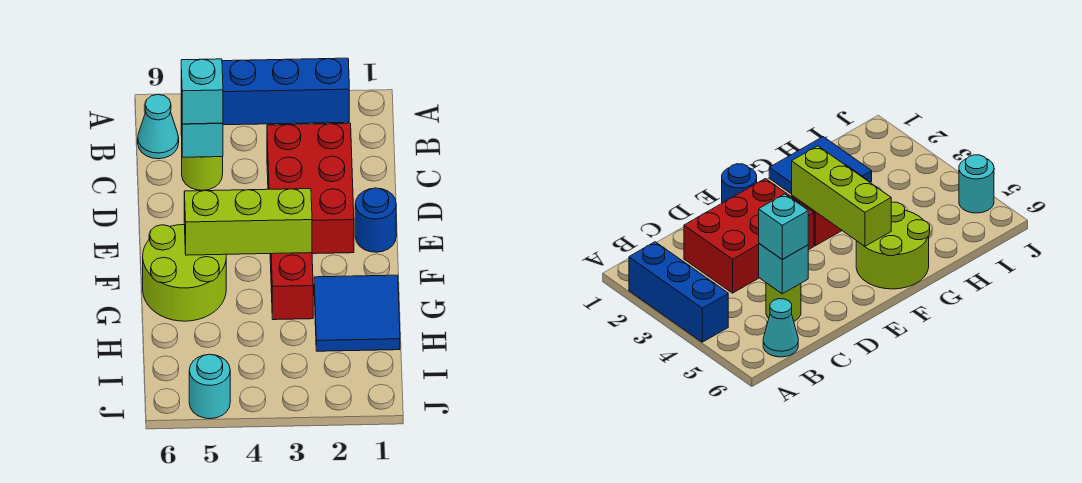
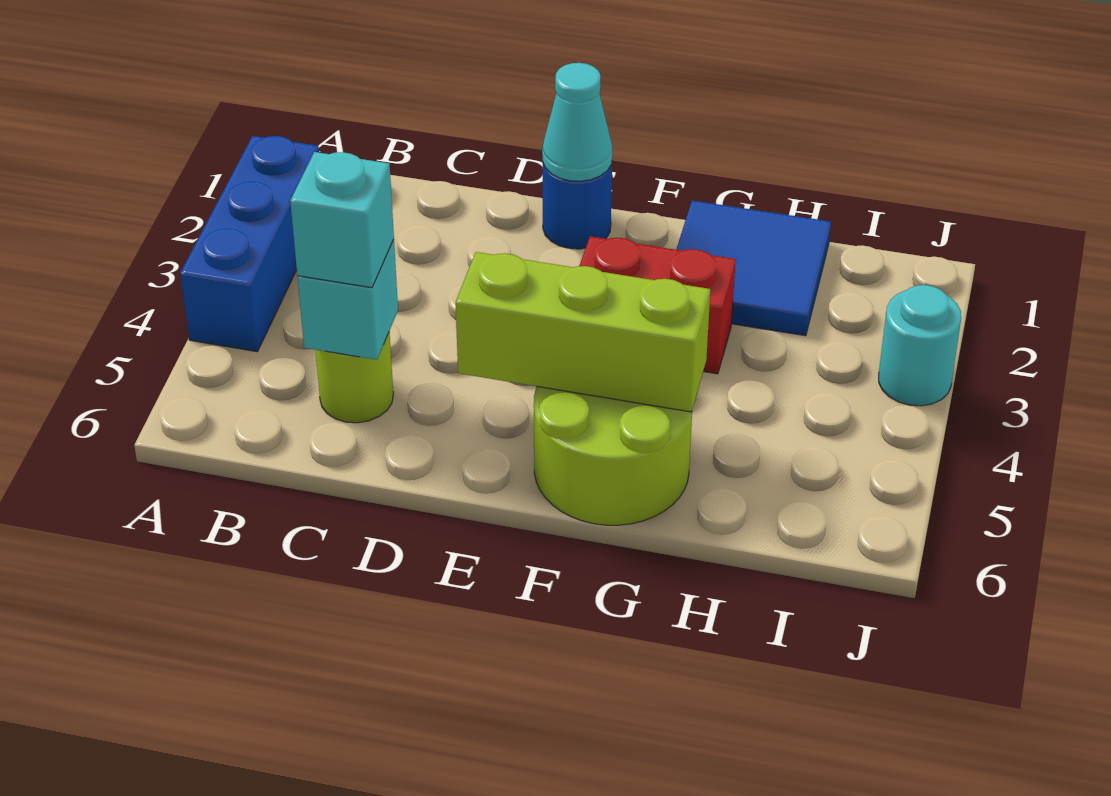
cyan cone B6 level 1 -> cyan cone E1 level 2
red brick C2:E3 level 1 -> none
lime brick F3:F5 level 2 -> lime brick E5:G5 level 2
cyan round brick J5 level 1 -> cyan round brick J3 level 1

